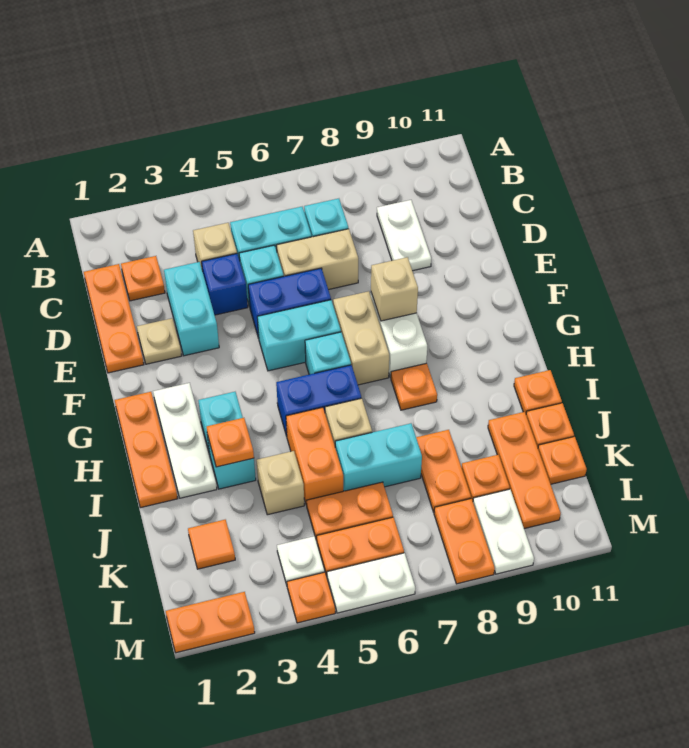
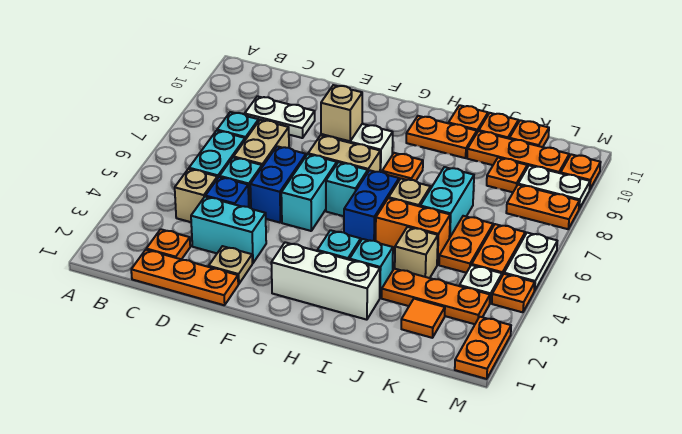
orange plate G1:I1 level 1 -> orange plate J3:L3 level 1
white plate G2:I2 level 1 -> white brick G2:I2 level 1
orange plate I3 level 2 -> orange plate M10 level 1
orange plate J8:K8 level 1 -> orange plate H10:I10 level 1

